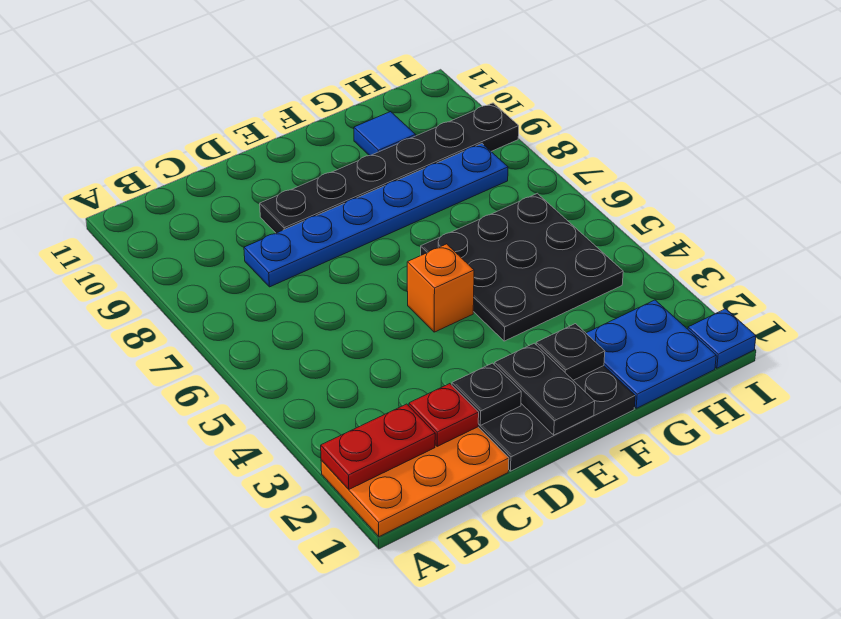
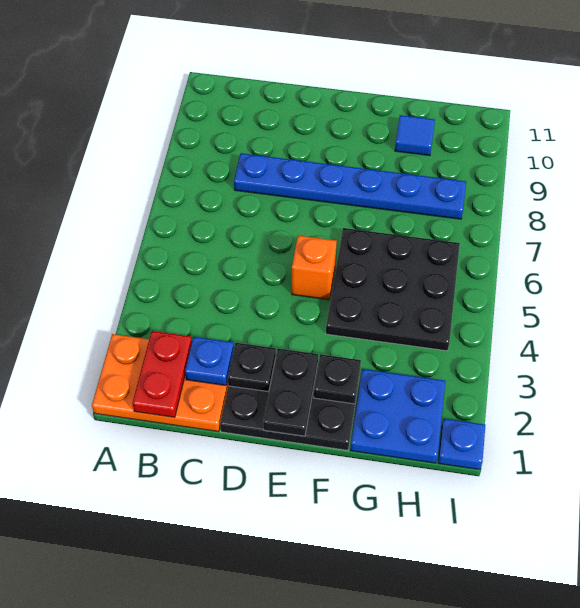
red plate A2:B2 level 2 -> red plate B1:B2 level 2
red plate C2 level 2 -> blue plate C2 level 2
black plate D9:I9 level 1 -> none

